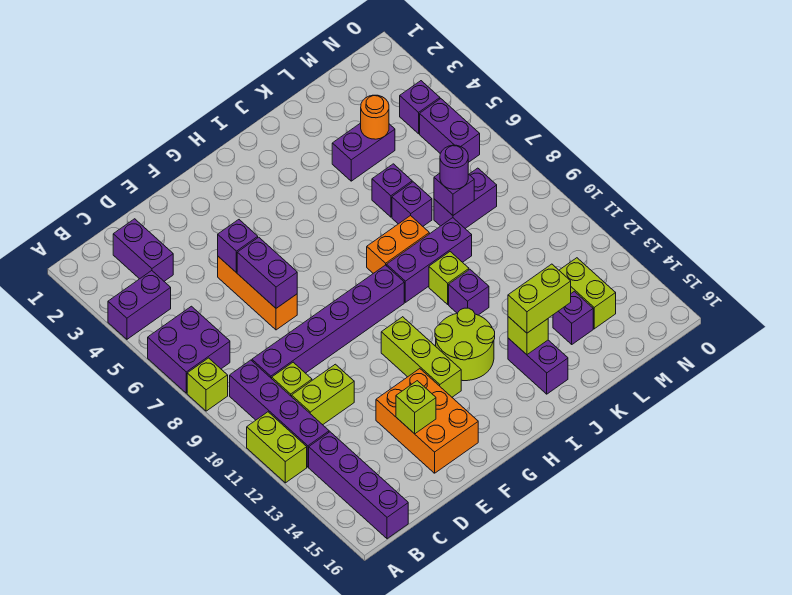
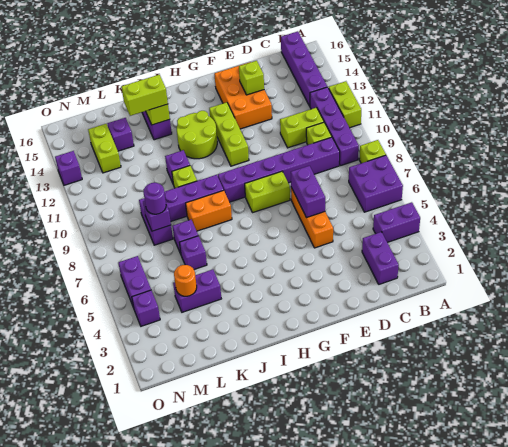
purple brick E5 level 2 -> purple brick O13 level 1
none -> lime brick F8:G8 level 1
purple brick L8:M8 level 1 -> purple brick L8:L9 level 1

